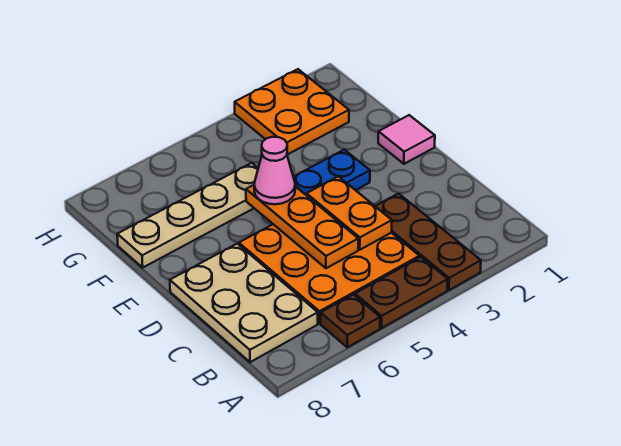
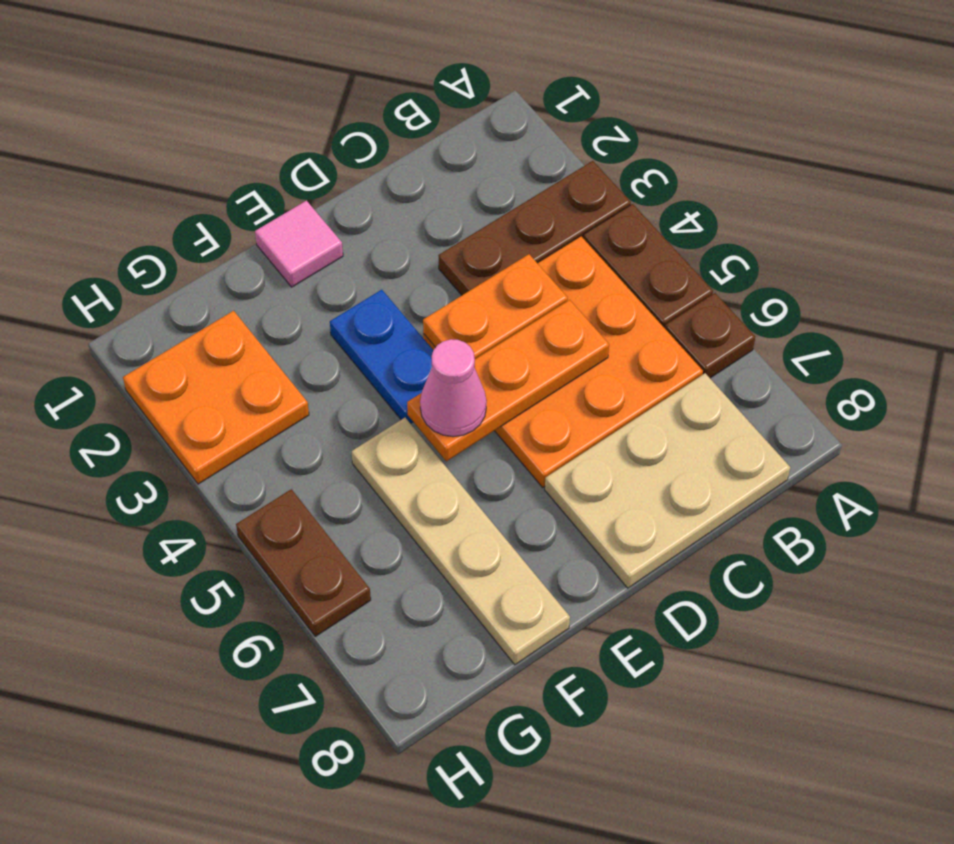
none -> brown plate H5:H6 level 1

